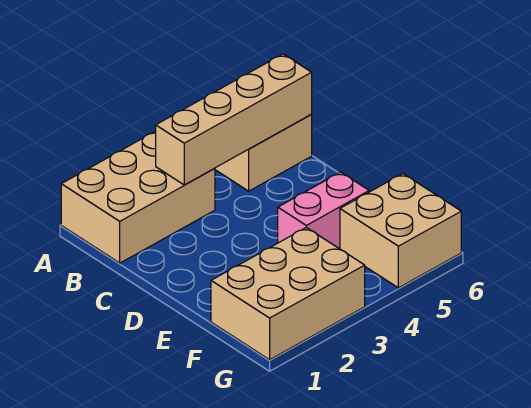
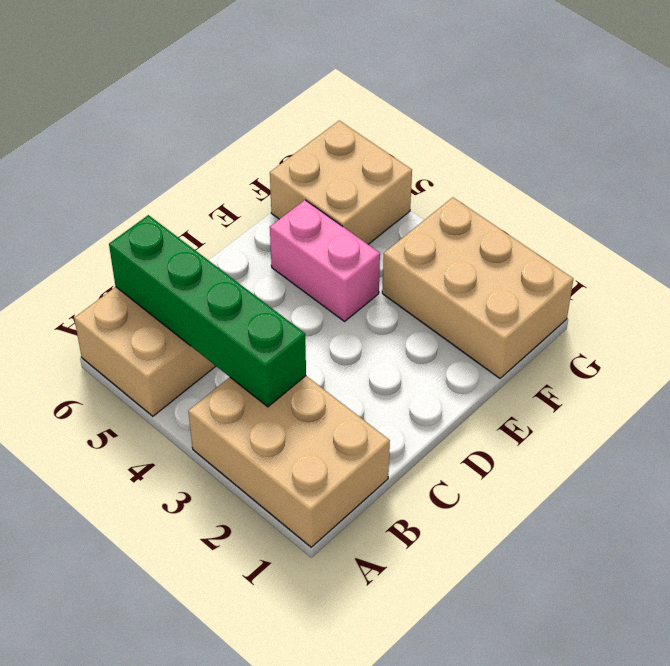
tan brick B3:B6 level 2 -> green brick B3:B6 level 2

